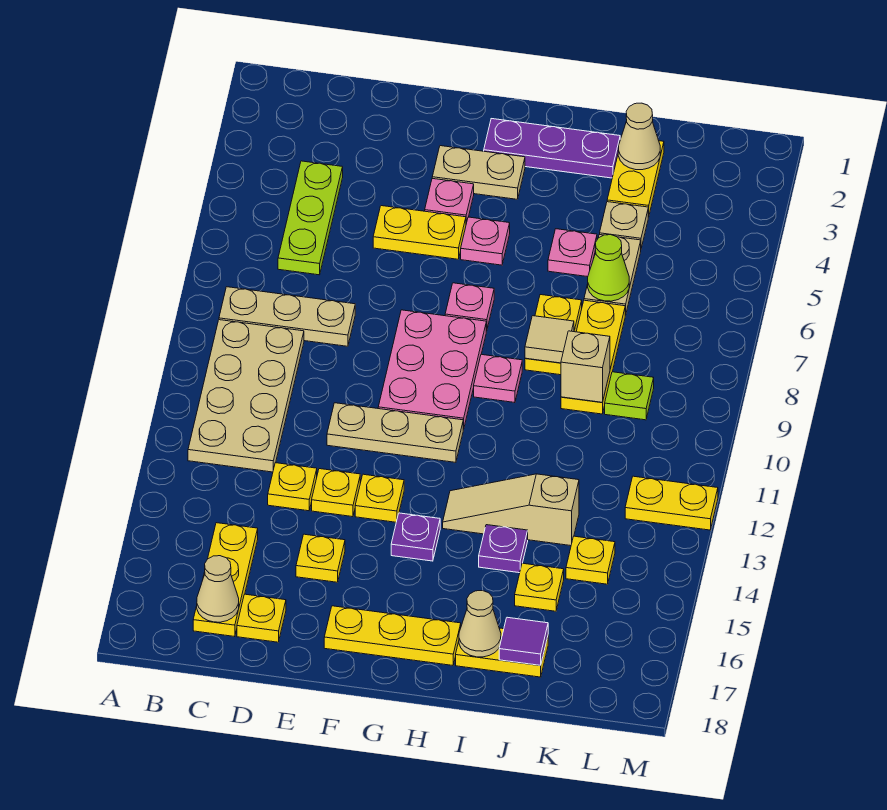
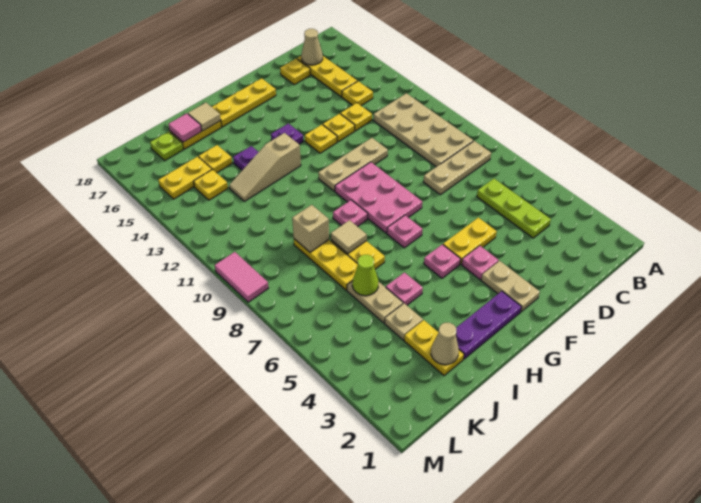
yellow plate E15 level 1 -> yellow plate C14 level 1
tan plate F3:G3 level 1 -> tan plate F2:F3 level 1
tan slope H13:J13 level 1 top J -> tan slope H13:J13 level 1 top H
tan cone I17 level 2 -> tan tile I17 level 2
purple tile J17 level 2 -> pink tile J17 level 2
lime plate K9 level 1 -> lime plate K17 level 1
yellow plate L12:M12 level 1 -> yellow plate K15:L15 level 1
none -> pink tile M9:M10 level 1

